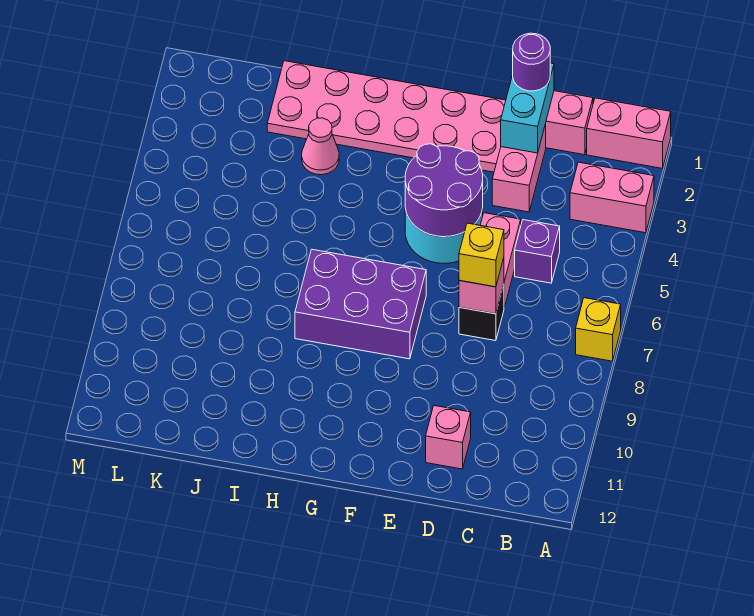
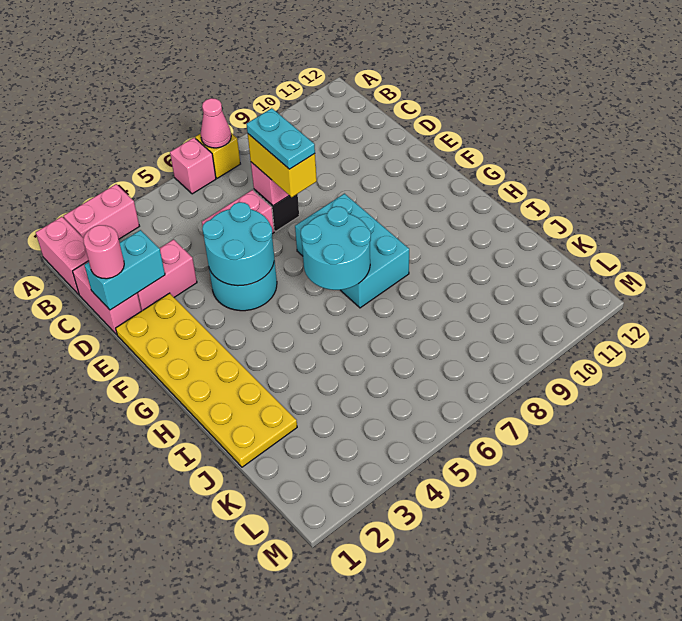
pink brick A3:B3 level 1 -> pink brick A2:A3 level 1
purple brick C5 level 1 -> none
purple round brick D1 level 3 -> pink round brick D1 level 3
yellow brick D7 level 3 -> yellow brick D7:E7 level 3
none -> cyan plate D7:E7 level 4
pink brick D11 level 1 -> pink brick A6 level 1
pink plate E1:J2 level 1 -> yellow plate E1:J2 level 1
purple round brick E4:F5 level 2 -> cyan round brick E4:F5 level 2
purple brick F7:H8 level 1 -> cyan brick F7:H8 level 1
none -> cyan round brick G6:H7 level 2
pink cone I3 level 1 -> pink cone A7 level 2

